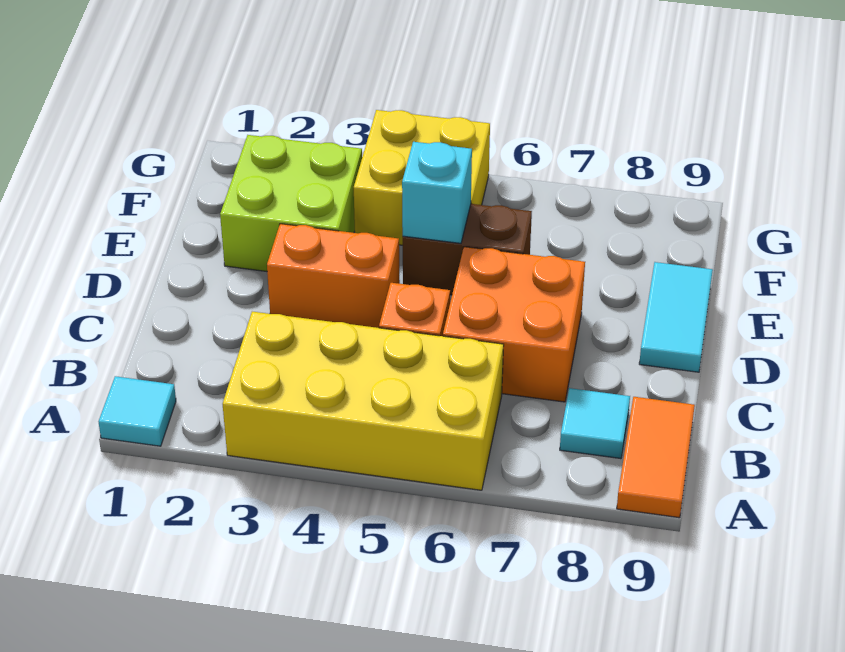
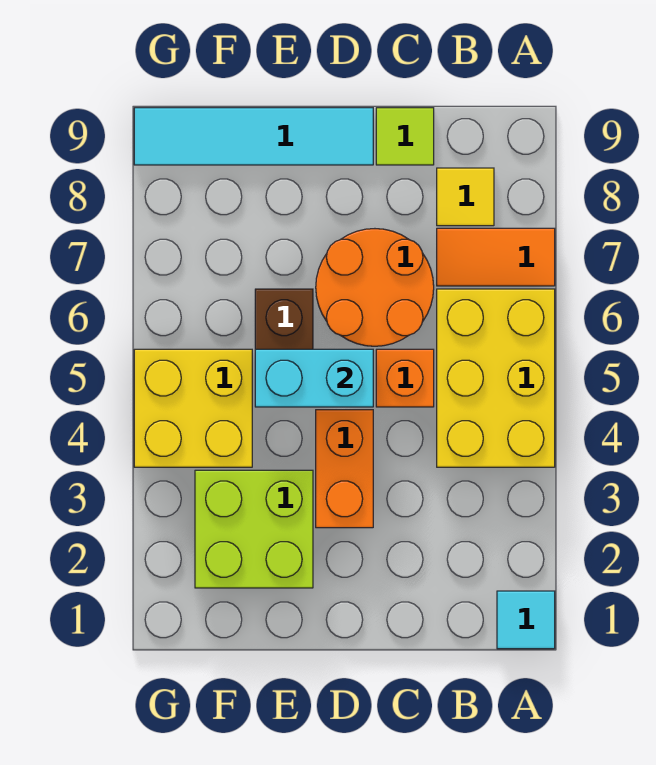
yellow brick A3:B6 level 1 -> yellow brick A4:B6 level 1
orange tile A9:B9 level 1 -> orange tile A7:B7 level 1
cyan tile B8 level 1 -> yellow tile B8 level 1
orange brick C6:D7 level 1 -> orange round brick C6:D7 level 1
none -> lime tile C9 level 1
cyan tile D9:E9 level 1 -> cyan tile D9:G9 level 1
cyan brick E5 level 2 -> cyan brick D5:E5 level 2

